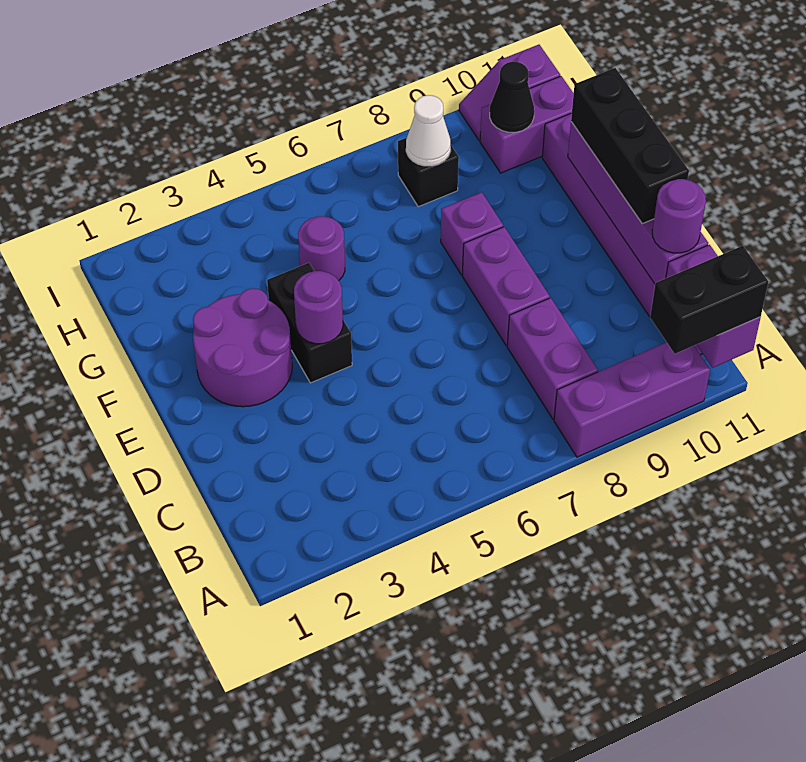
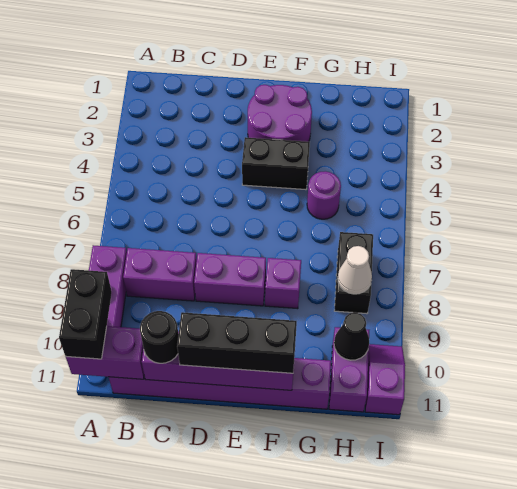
purple round brick C11 level 3 -> black round brick C11 level 3
purple round brick E4 level 2 -> none
black brick H8 level 1 -> black brick H7:H8 level 1

